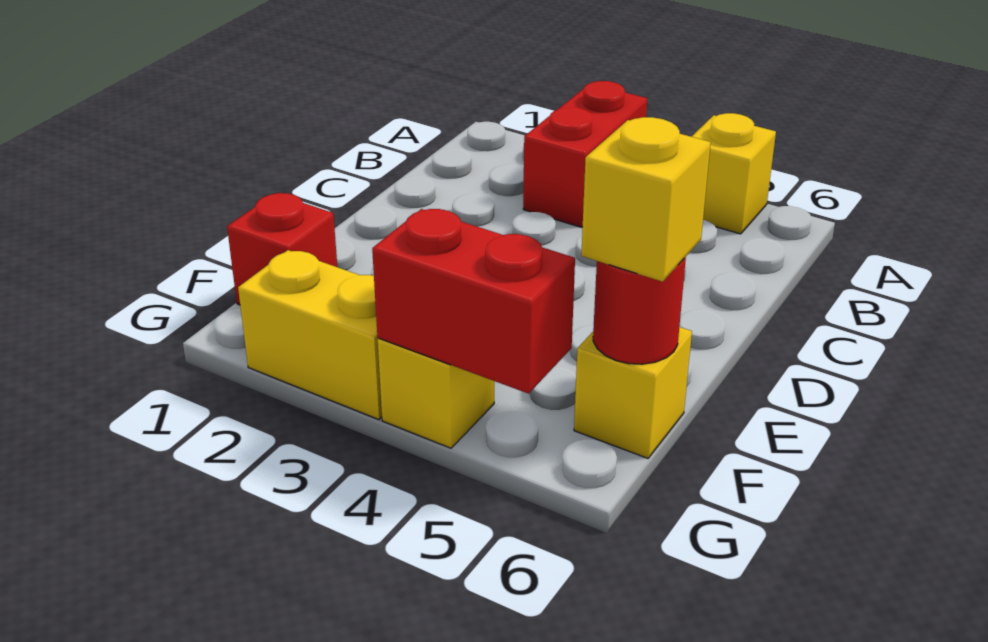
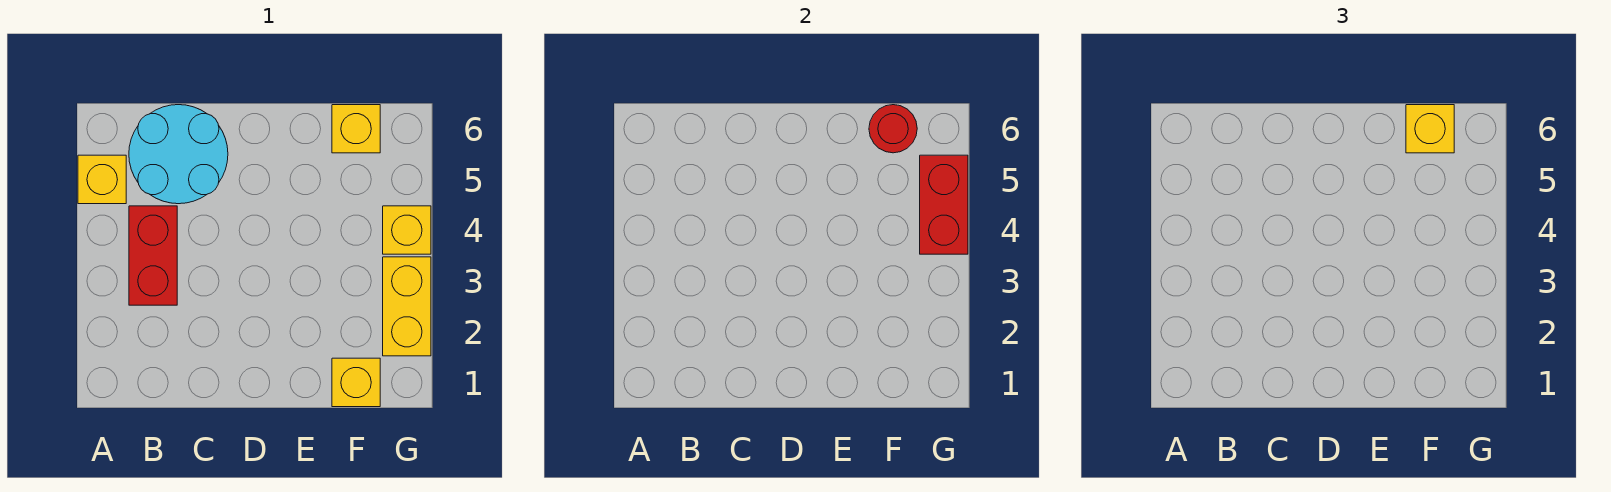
red brick A3:B3 level 1 -> red brick B3:B4 level 1
none -> cyan round brick B5:C6 level 1
red brick F1 level 1 -> yellow brick F1 level 1

